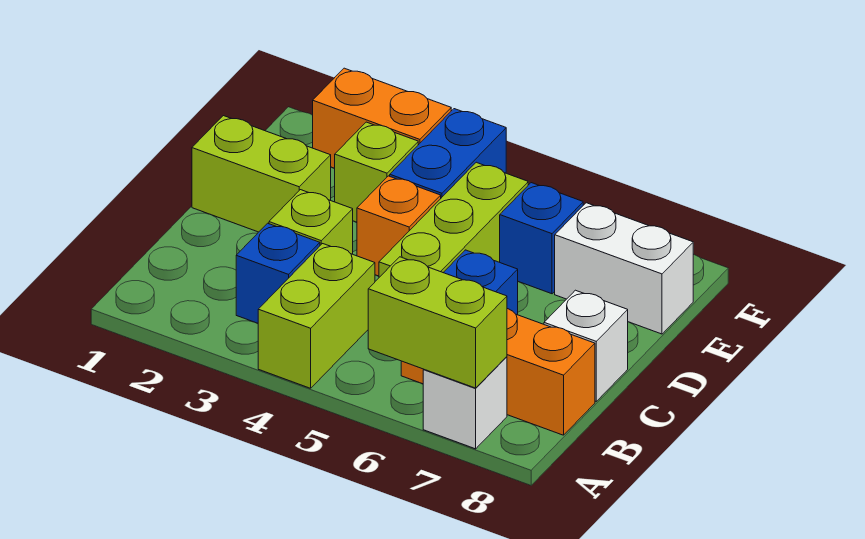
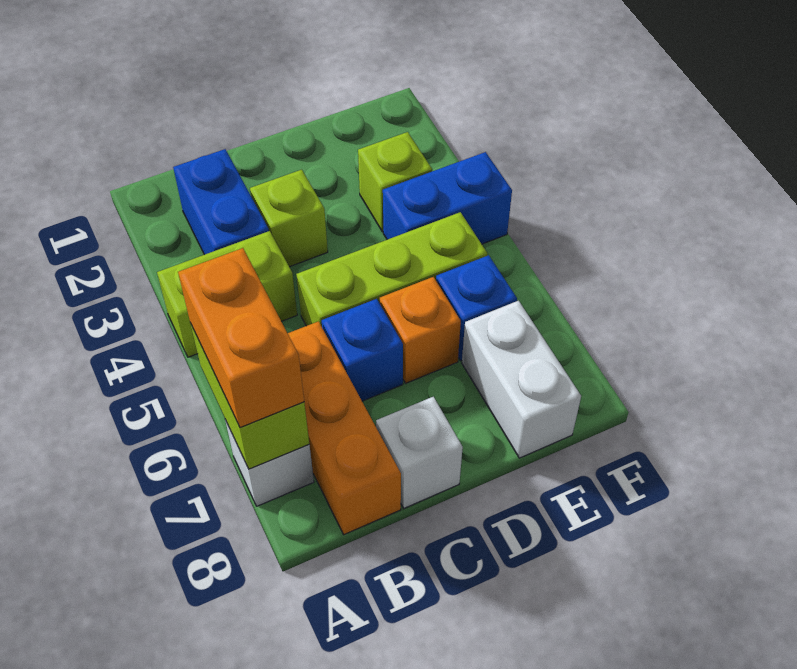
blue brick B3 level 1 -> blue brick B2:B3 level 1
lime brick D1:D2 level 1 -> none
orange brick D4 level 1 -> orange brick D6 level 1
orange brick F2:F3 level 1 -> orange brick A6:A7 level 3

